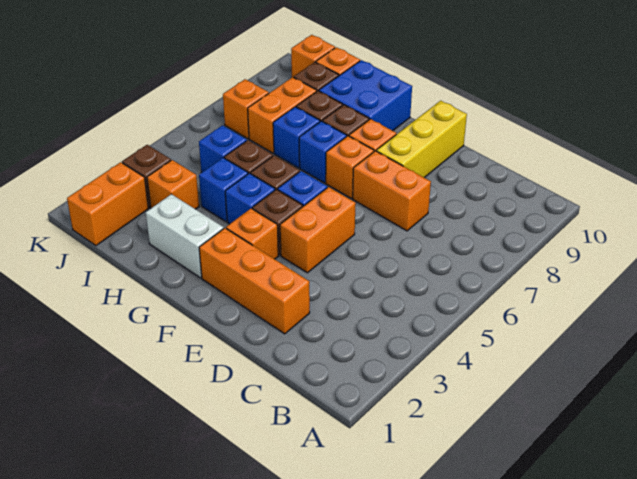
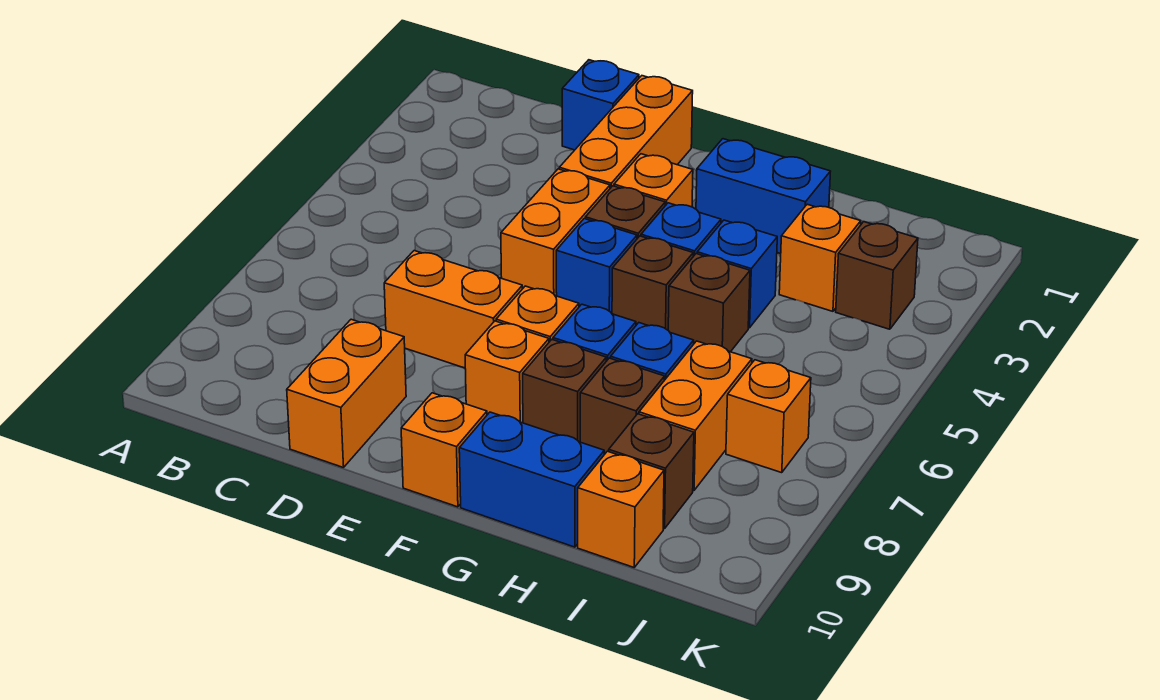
orange brick D2:F2 level 1 -> orange brick E1:E3 level 1
yellow brick E8:E10 level 1 -> none
white brick G2:H2 level 1 -> blue brick G2:H2 level 1
blue brick G9:H10 level 1 -> blue brick G10:H10 level 1
blue brick I5 level 1 -> blue brick D1 level 1
orange brick J1:J2 level 1 -> orange brick D9:D10 level 1
orange brick J10 level 1 -> orange brick F10 level 1

